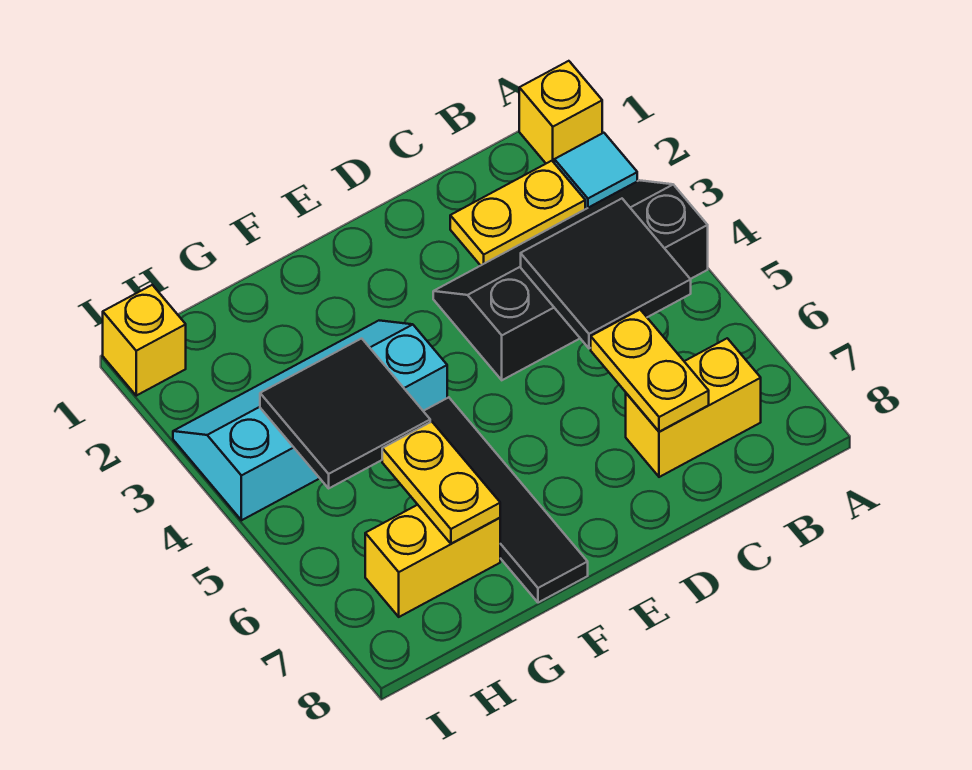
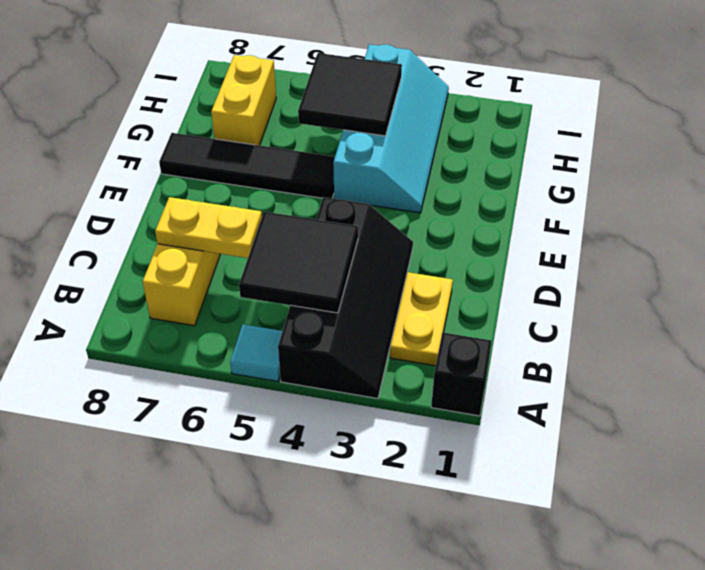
yellow brick A1 level 1 -> black brick A1 level 1
cyan tile A2 level 1 -> cyan tile A5 level 1
yellow plate G6:G7 level 2 -> none
yellow brick I1 level 1 -> none

